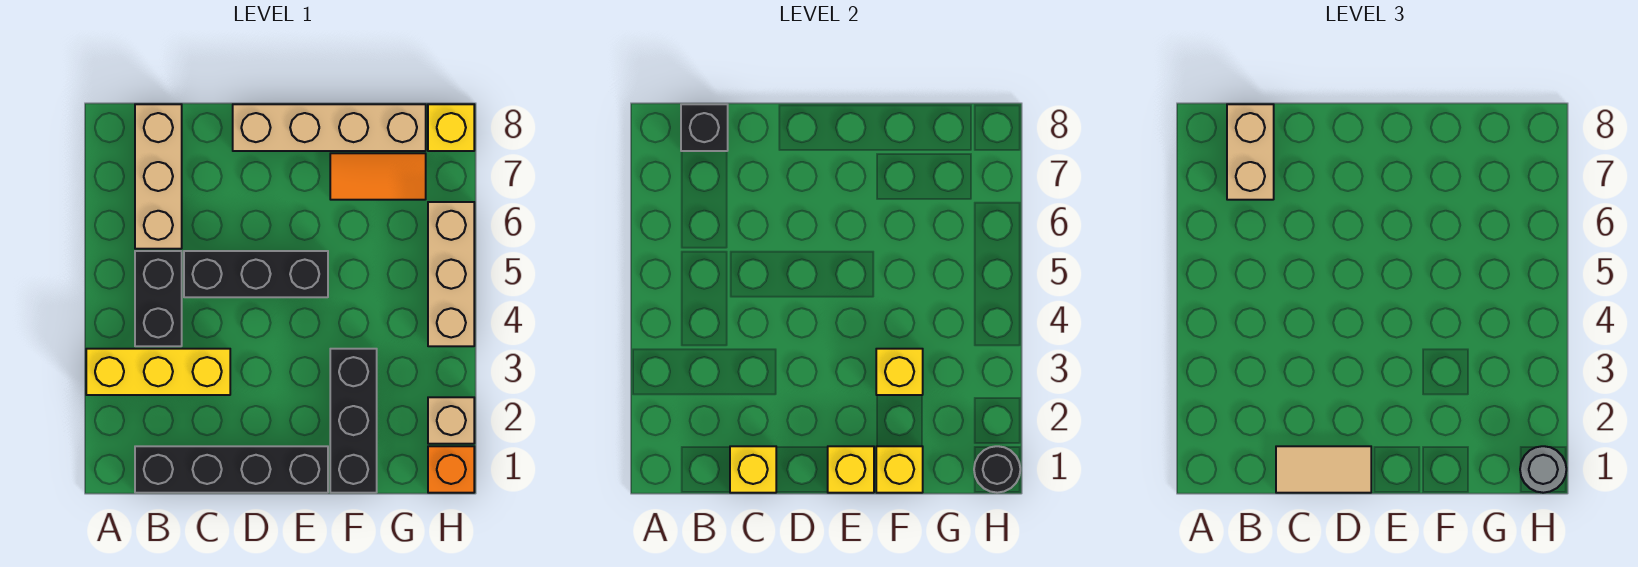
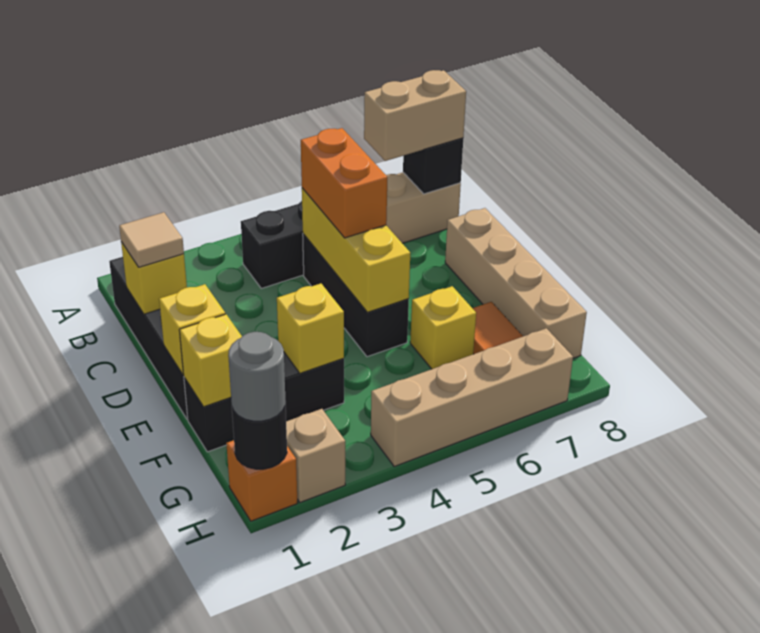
yellow brick A3:C3 level 1 -> yellow brick C5:E5 level 2
tan tile C1:D1 level 3 -> tan tile C1 level 3
none -> orange brick C5:D5 level 3
tan brick H4:H6 level 1 -> tan brick H4:H7 level 1
yellow brick H8 level 1 -> yellow brick F6 level 1

